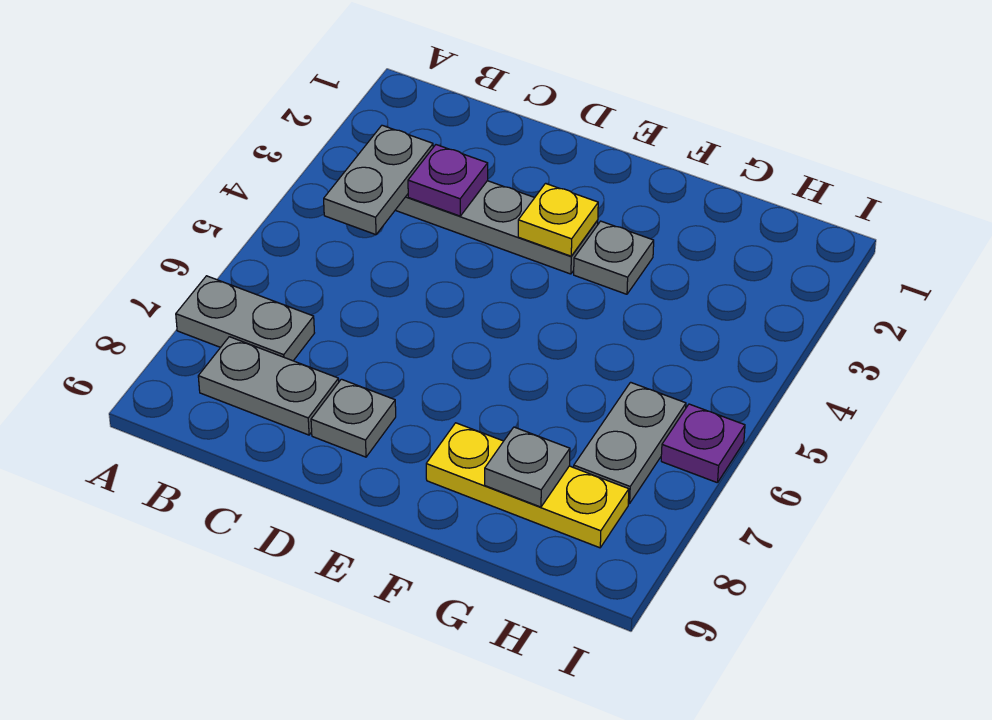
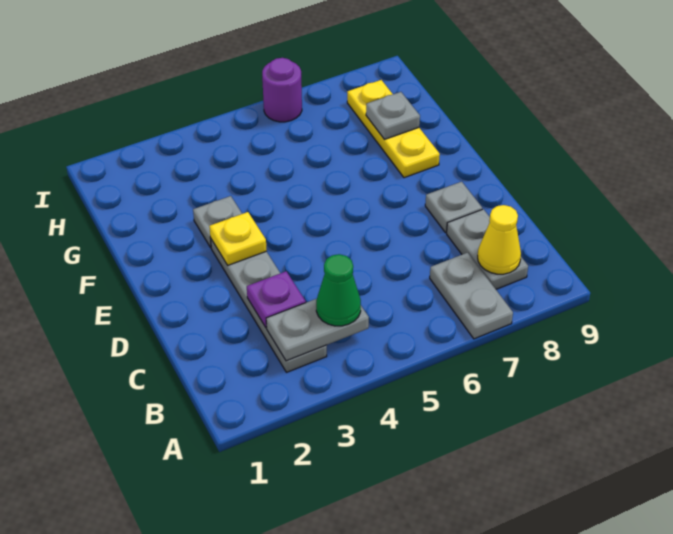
none -> green cone B4 level 3
none -> yellow cone B8 level 2
grey plate H6:H7 level 1 -> none
purple plate I6 level 1 -> purple round brick I6 level 1

